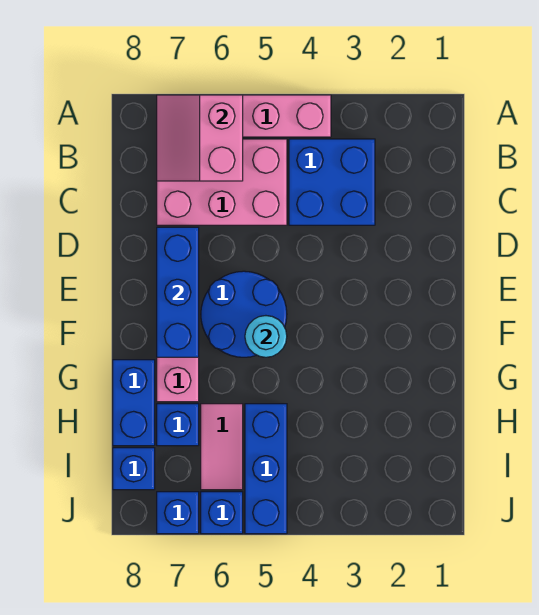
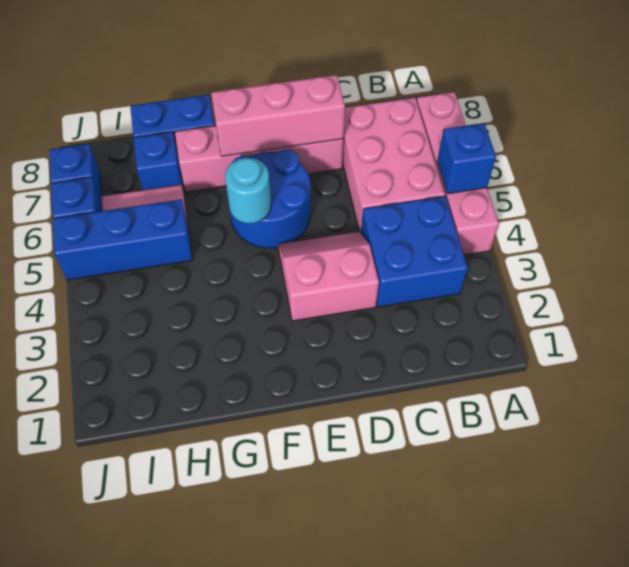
pink slope A6:B7 level 2 top 6 -> pink slope D3:E4 level 1 top 3
blue brick D7:F7 level 2 -> pink brick D7:F7 level 2
blue brick I8 level 1 -> blue brick A5 level 2

